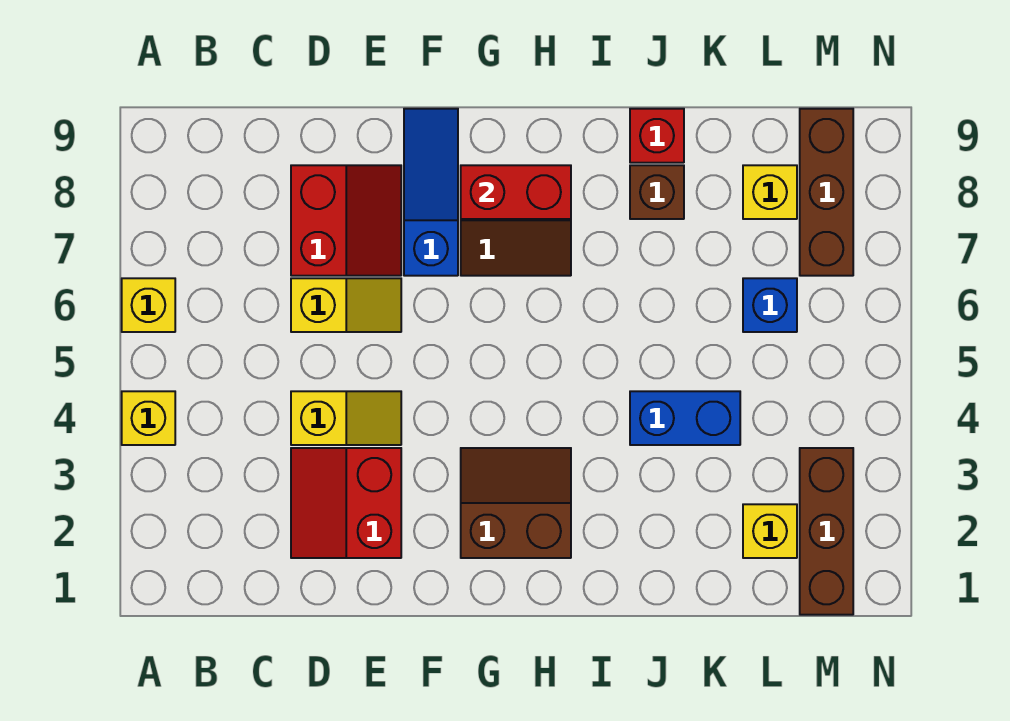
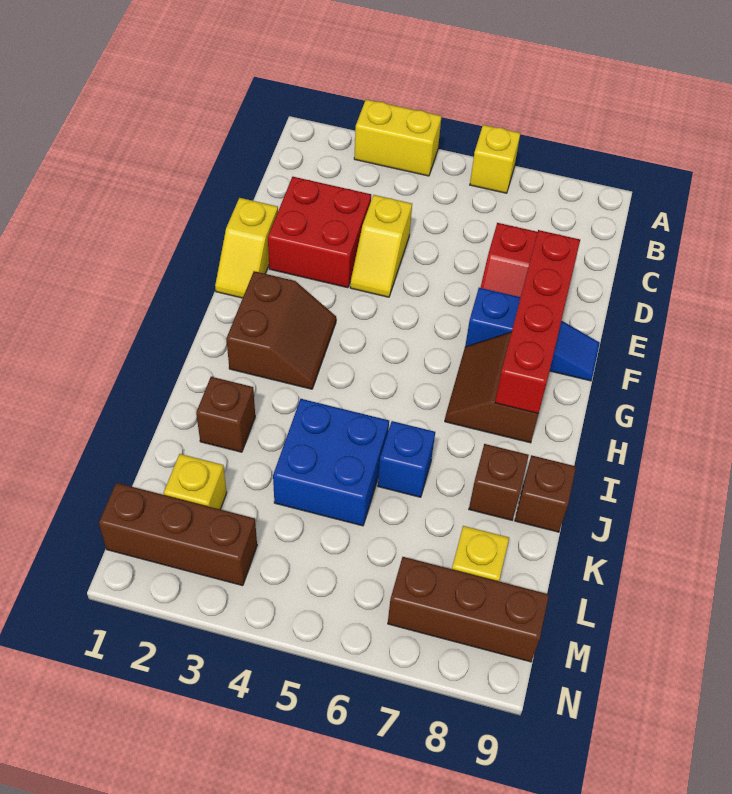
yellow brick A4 level 1 -> yellow brick A3:A4 level 1
red slope D2:E3 level 1 top E -> red brick D2:E3 level 1
yellow slope D6:E6 level 1 top D -> yellow slope E1:F1 level 1 top E
red brick G8:H8 level 2 -> red brick E8:H8 level 2
none -> brown brick J2 level 1
blue brick J4:K4 level 1 -> blue brick J4:K5 level 1
red brick J9 level 1 -> brown brick J9 level 1
blue brick L6 level 1 -> blue brick J6 level 1

